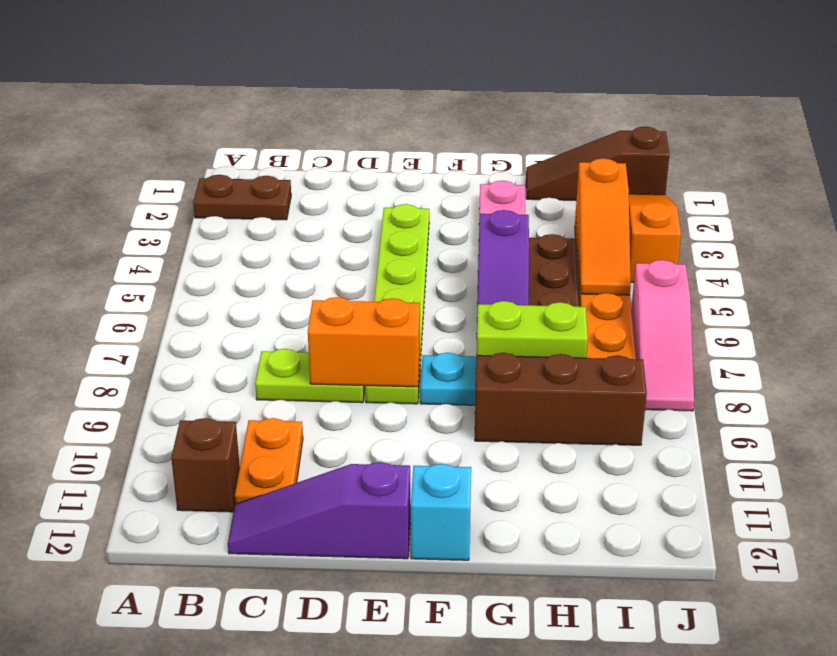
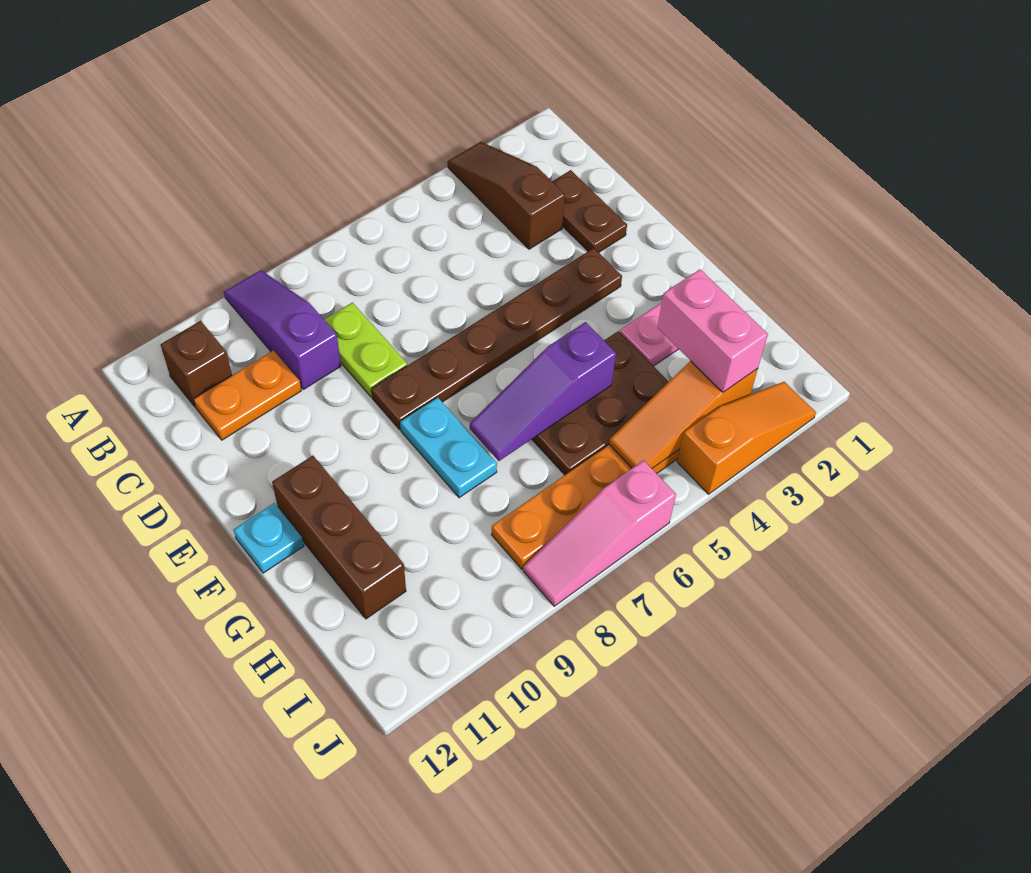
brown plate A2:B2 level 1 -> brown plate C2:D2 level 1
purple slope C12:E12 level 1 top E -> purple slope A9:C9 level 1 top C
orange brick D8:E8 level 2 -> none
lime plate E3:E8 level 1 -> brown plate E3:E8 level 1
cyan brick F12 level 1 -> cyan plate F12 level 1
lime brick G8:H8 level 2 -> none
brown brick G9:I9 level 1 -> brown brick F11:H11 level 1
brown slope H1:J1 level 1 top J -> brown slope A3:C3 level 1 top C
none -> pink brick H3:I3 level 3

